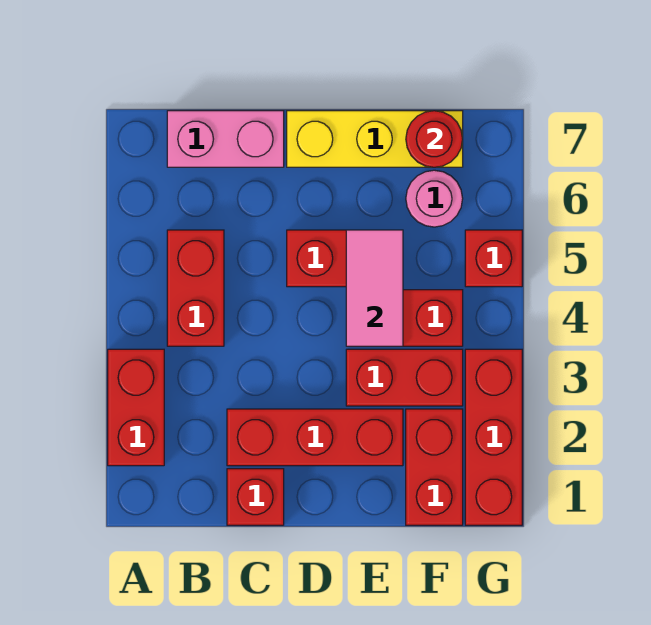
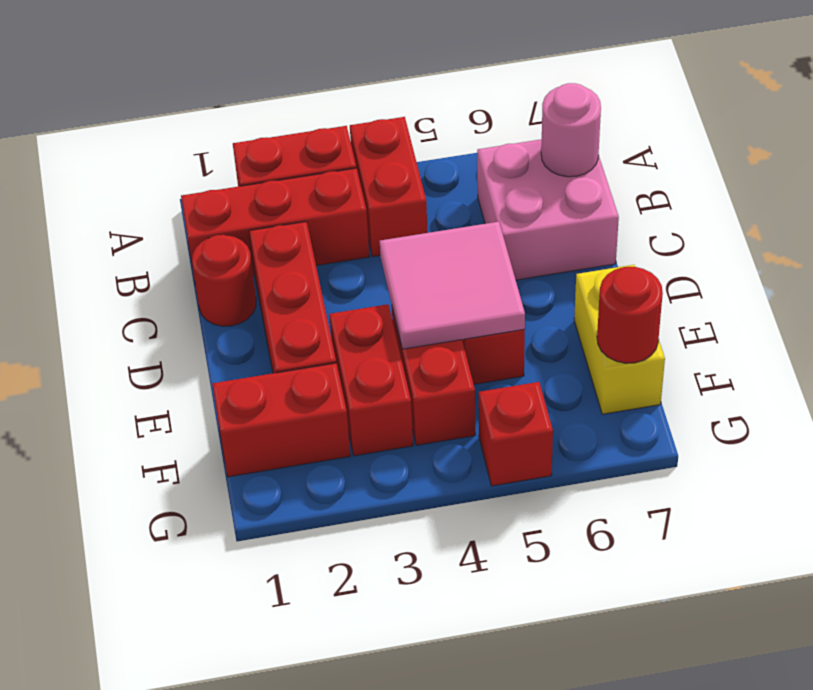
red brick B4:B5 level 1 -> red brick A4:B4 level 1
pink brick B7:C7 level 1 -> pink brick B6:C7 level 1
red brick C1 level 1 -> red round brick C1 level 1
yellow brick D7:F7 level 1 -> yellow brick E7:F7 level 1
pink tile E4:E5 level 2 -> pink tile D4:E5 level 2
pink round brick F6 level 1 -> pink round brick B7 level 2
red brick G1:G3 level 1 -> red brick B1:B3 level 1

